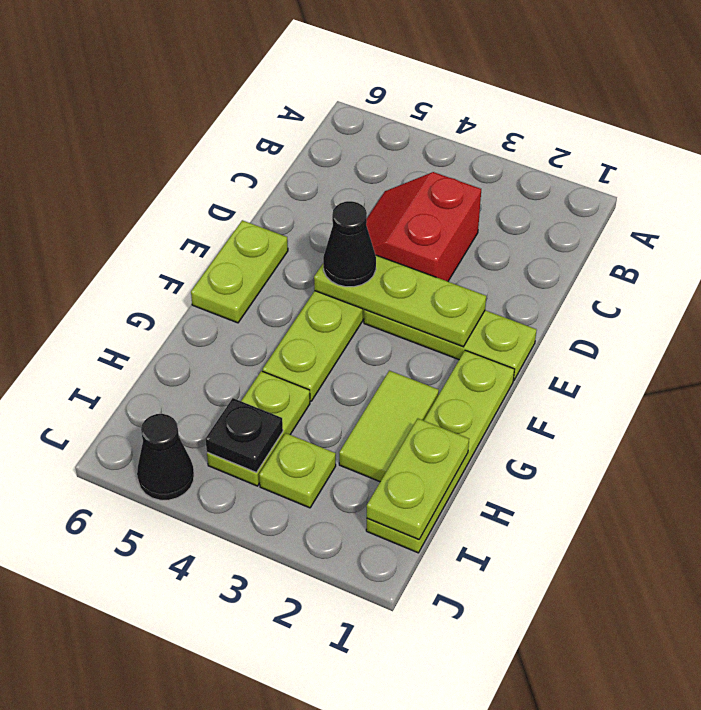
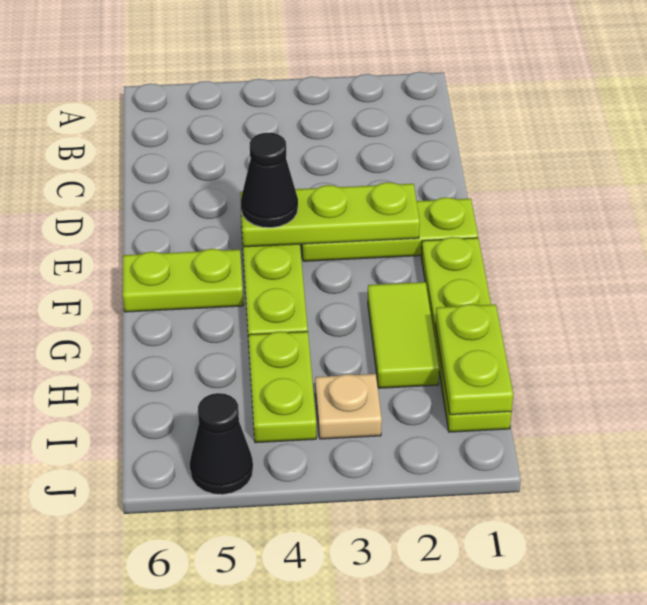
red slope C3:D4 level 1 top 3 -> none
lime plate E6:F6 level 1 -> lime plate F5:F6 level 1
lime plate I3 level 1 -> tan plate I3 level 1
black plate I4 level 2 -> none

